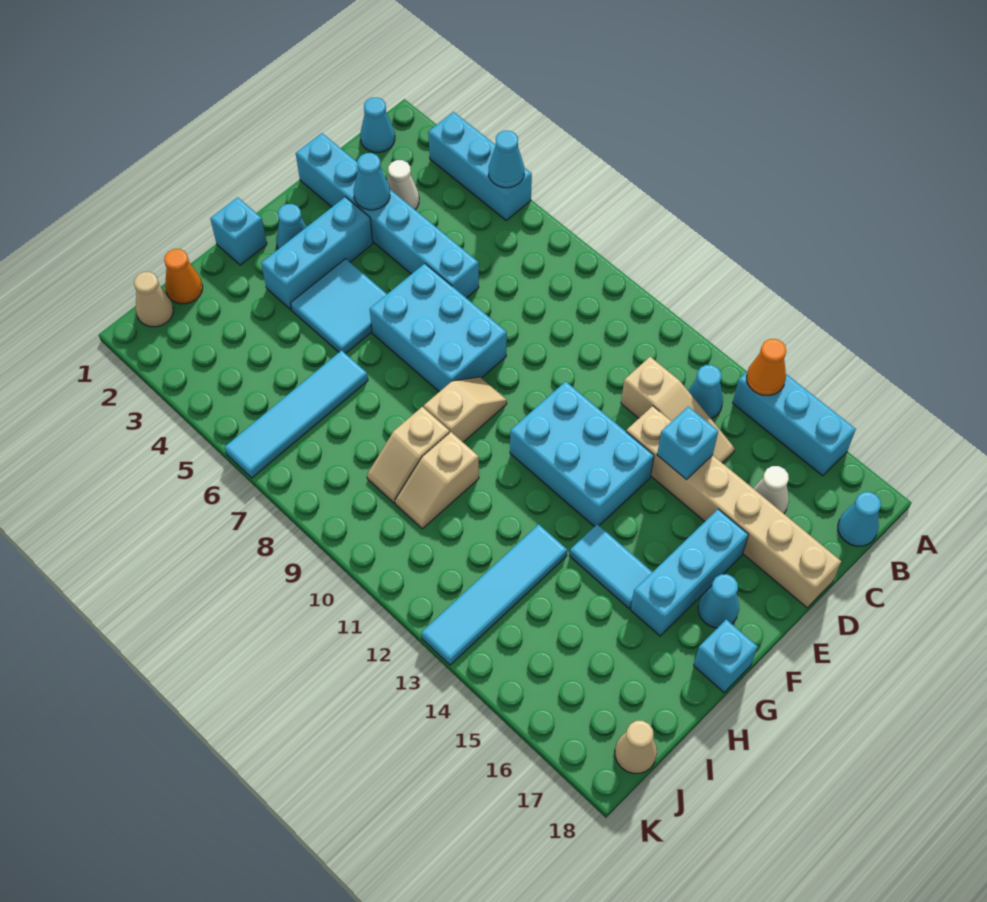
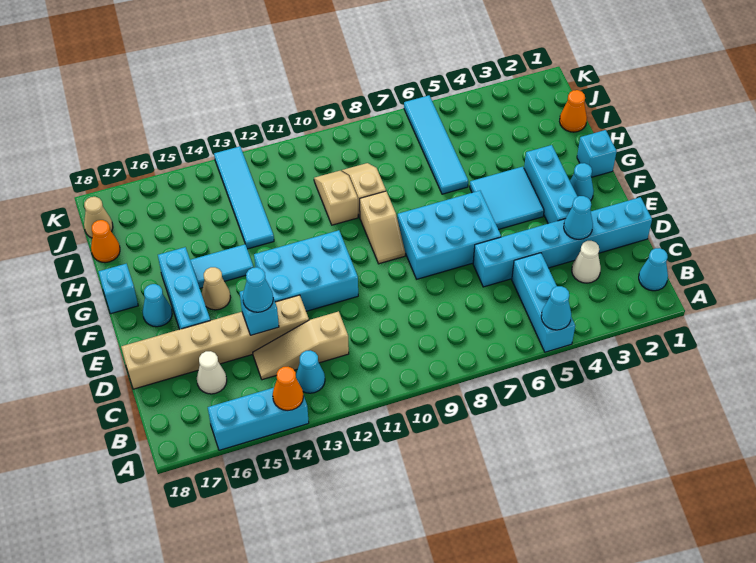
cyan brick A3:A5 level 1 -> cyan brick A5:C5 level 1
cyan cone B18 level 1 -> cyan cone D14 level 3
none -> orange cone I18 level 1
tan cone J1 level 1 -> tan cone F15 level 1

